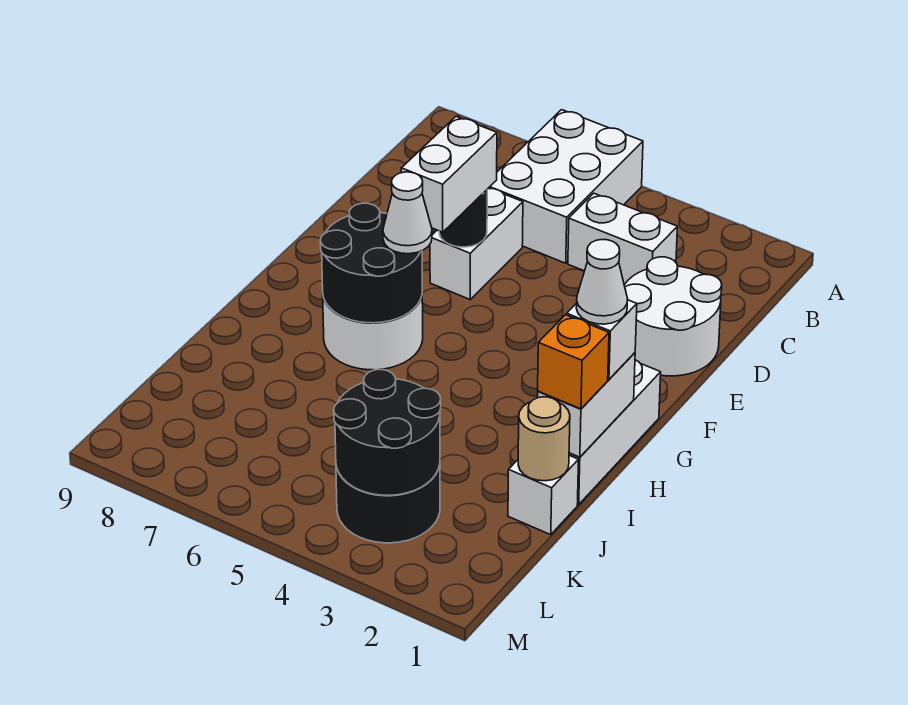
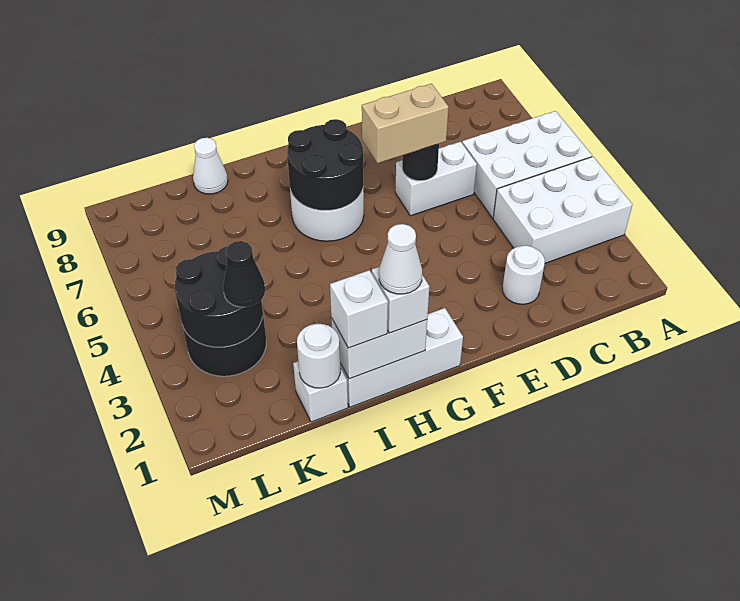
white brick C3:C4 level 1 -> white brick A3:C4 level 1
white round brick D1:E2 level 1 -> white round brick D2 level 1
white brick E6:F6 level 3 -> tan brick E6:F6 level 3
white cone G6 level 3 -> white cone J9 level 1
orange brick I1 level 3 -> white brick I1 level 3
tan round brick J1 level 2 -> white round brick J1 level 2
none -> black cone K3 level 3

